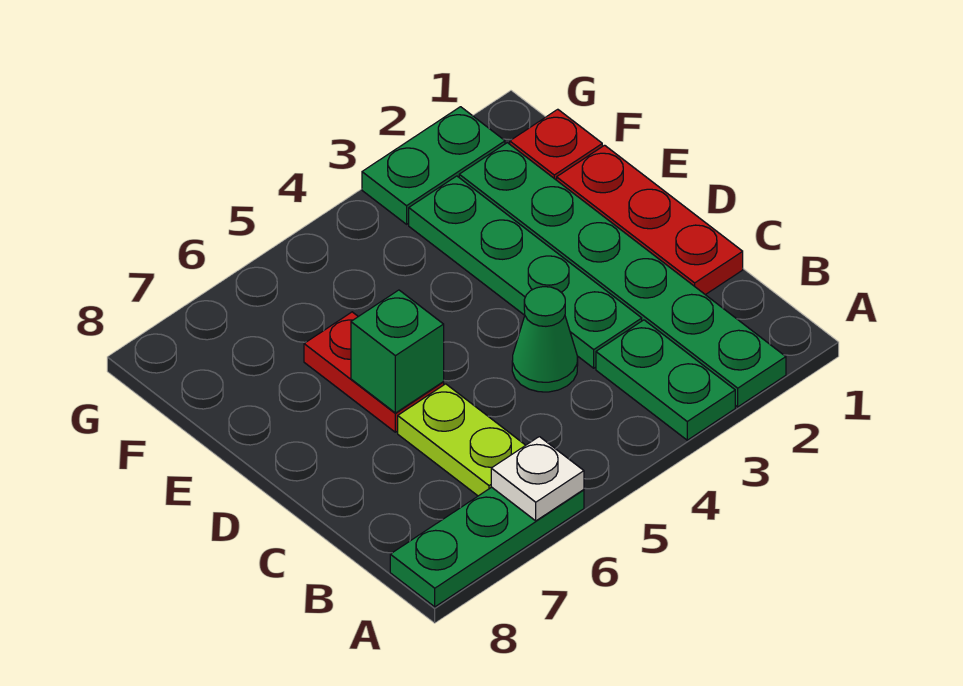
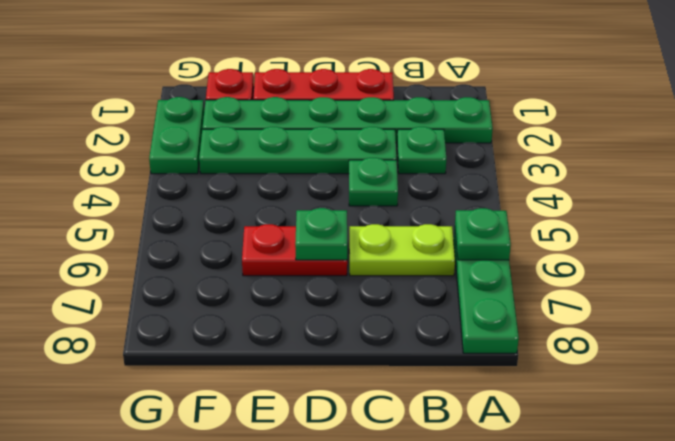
green plate A3:B3 level 1 -> green plate B3 level 1
white plate A6 level 2 -> green plate A6 level 2
green cone C4 level 1 -> green plate C4 level 1
green brick D6 level 2 -> green plate D6 level 2

